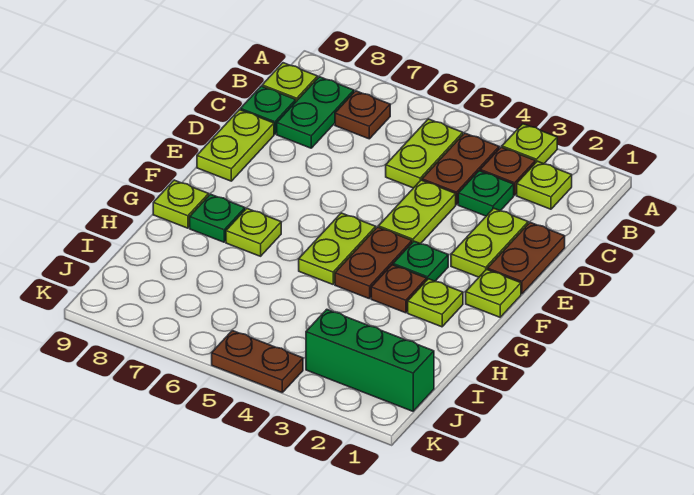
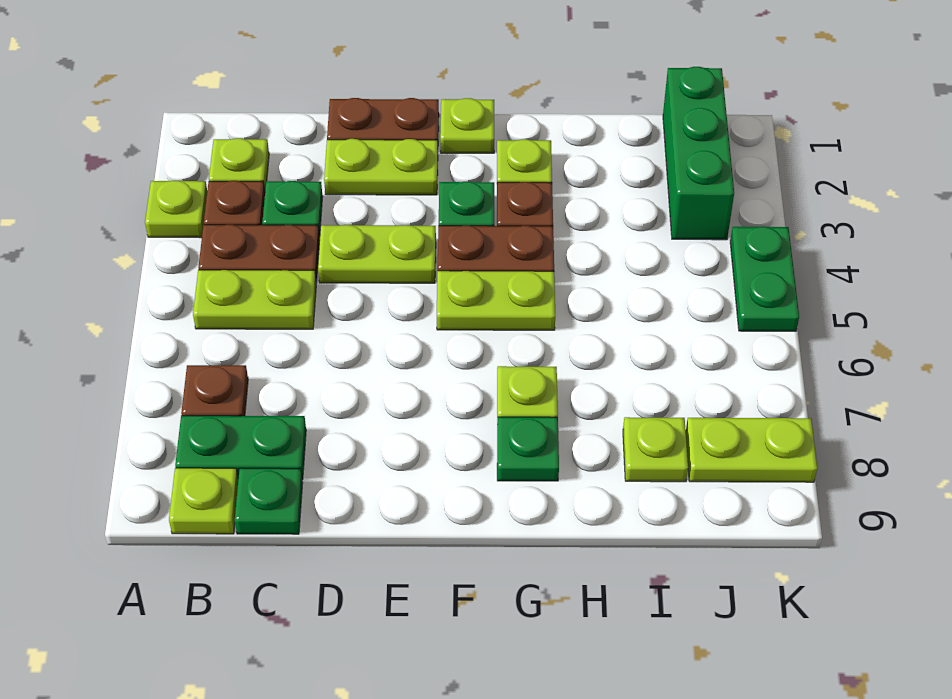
lime plate D9:E9 level 1 -> lime plate J8:K8 level 1
lime plate G9 level 1 -> lime plate I8 level 1
brown plate K4:K5 level 1 -> green plate K4:K5 level 1

